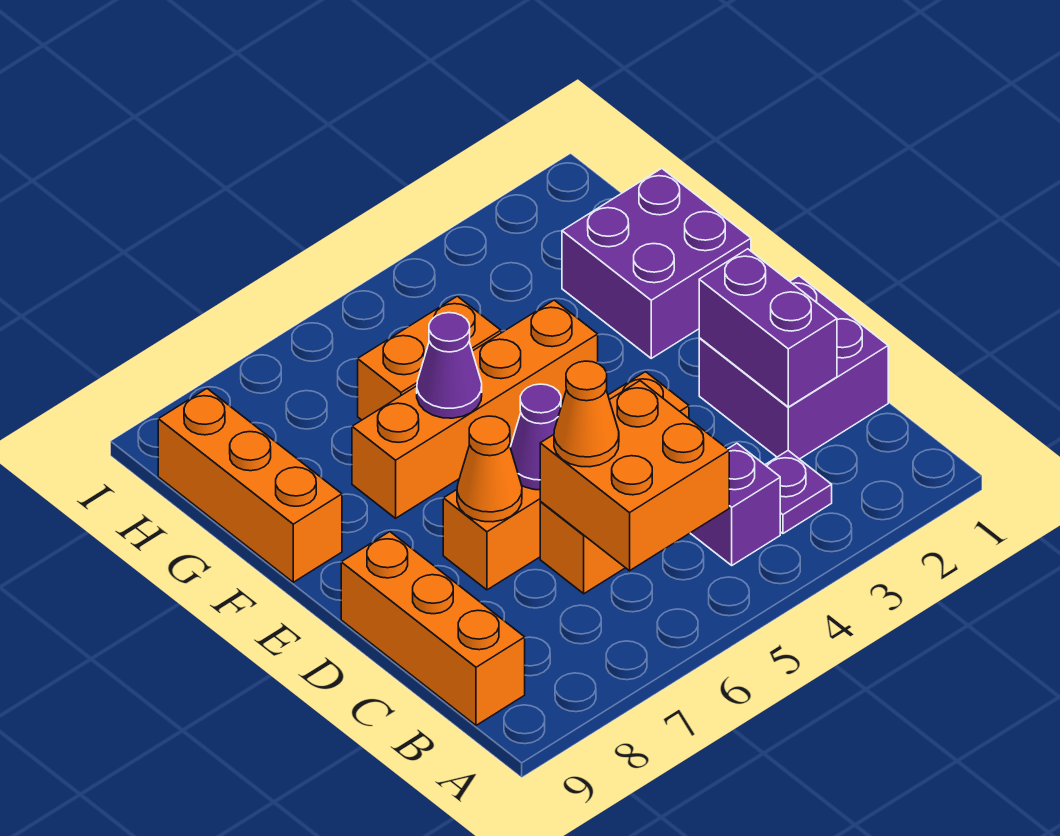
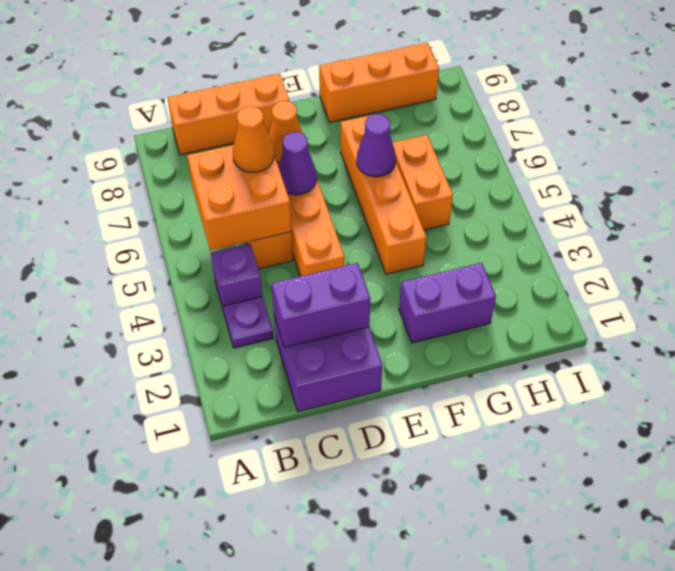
purple brick F1:G2 level 1 -> purple brick F2:G2 level 1

